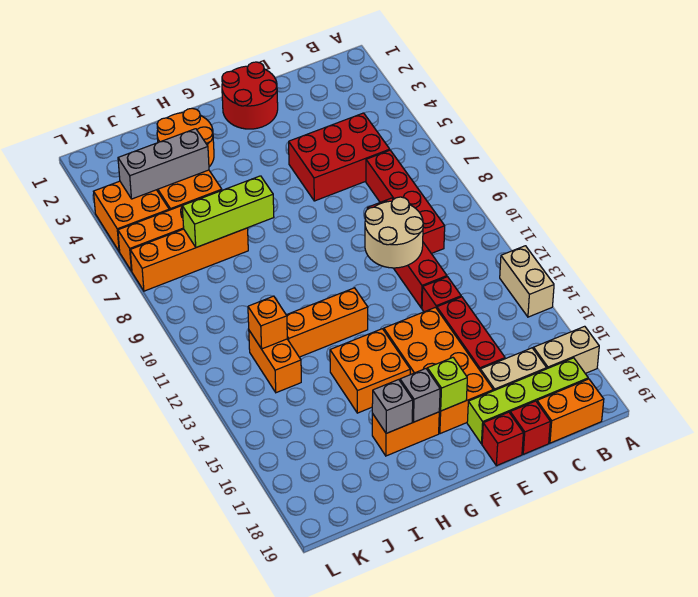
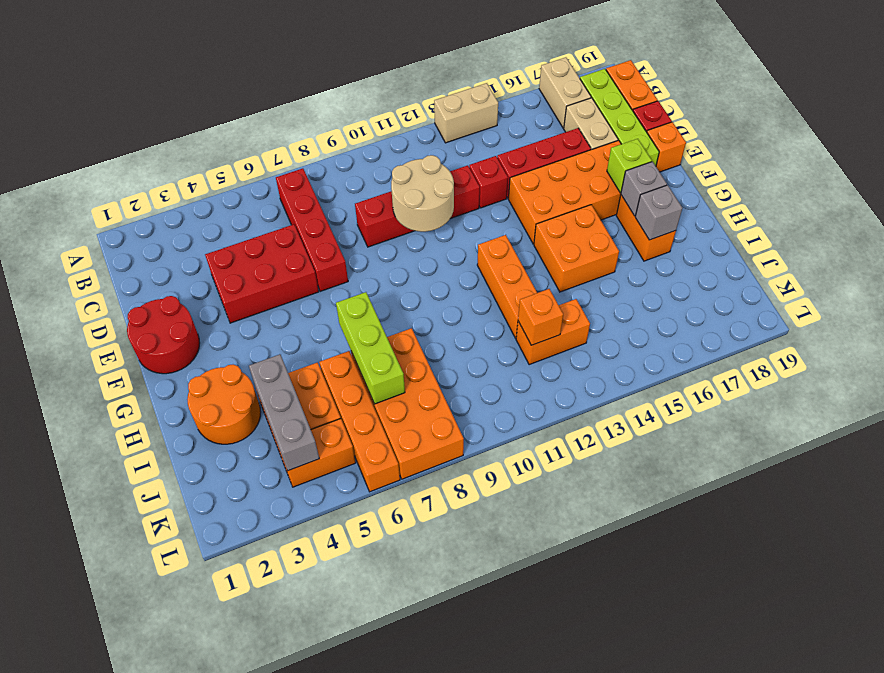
red brick C5:E6 level 1 -> red brick D4:E6 level 1
red brick C7:C10 level 1 -> red brick B7:E7 level 1
red brick E19 level 1 -> orange brick E19 level 1
orange brick I7:L7 level 1 -> orange brick I7:L8 level 1
orange brick K4:L5 level 1 -> orange brick K4:K5 level 1

